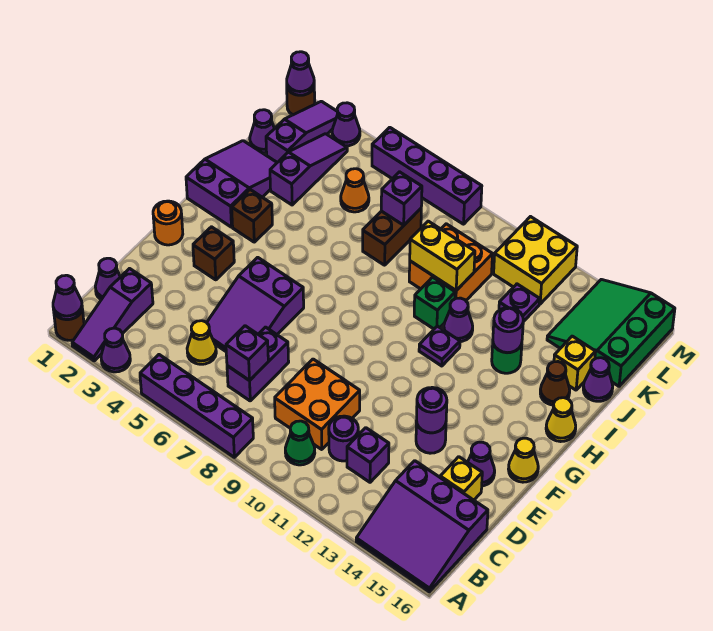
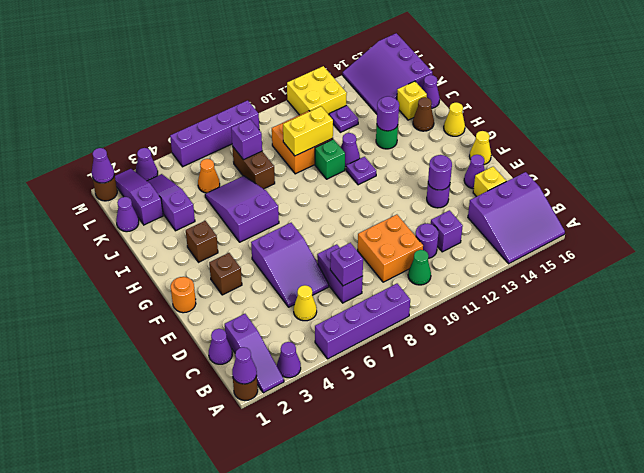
purple slope H1:J2 level 1 top H -> purple slope H5:J6 level 1 top H
green slope K14:M16 level 1 top 16 -> purple slope K14:M16 level 1 top 16

